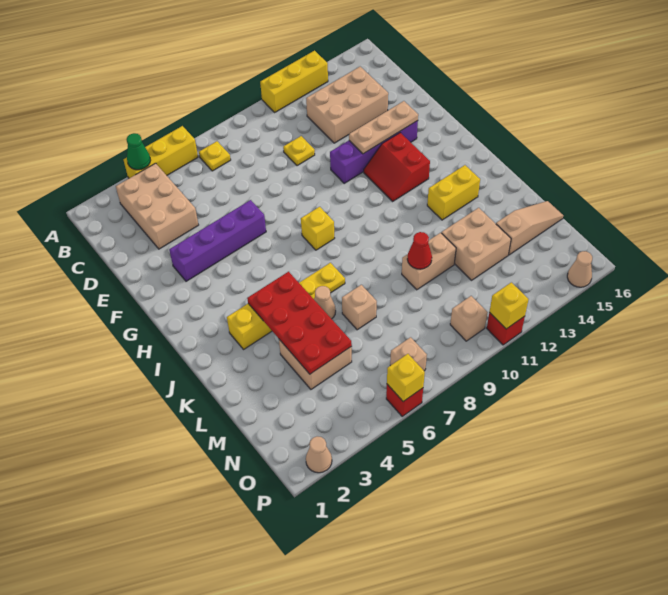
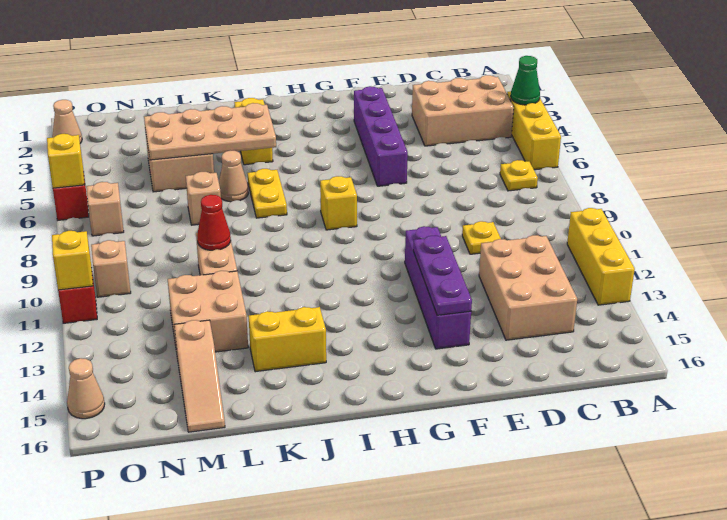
tan plate F12:F14 level 2 -> purple plate F12:F14 level 2
red slope G12:H13 level 1 top 13 -> none
red plate J4:M5 level 2 -> tan plate J4:M5 level 2
yellow brick J13:J14 level 1 -> yellow brick J14:K14 level 1

